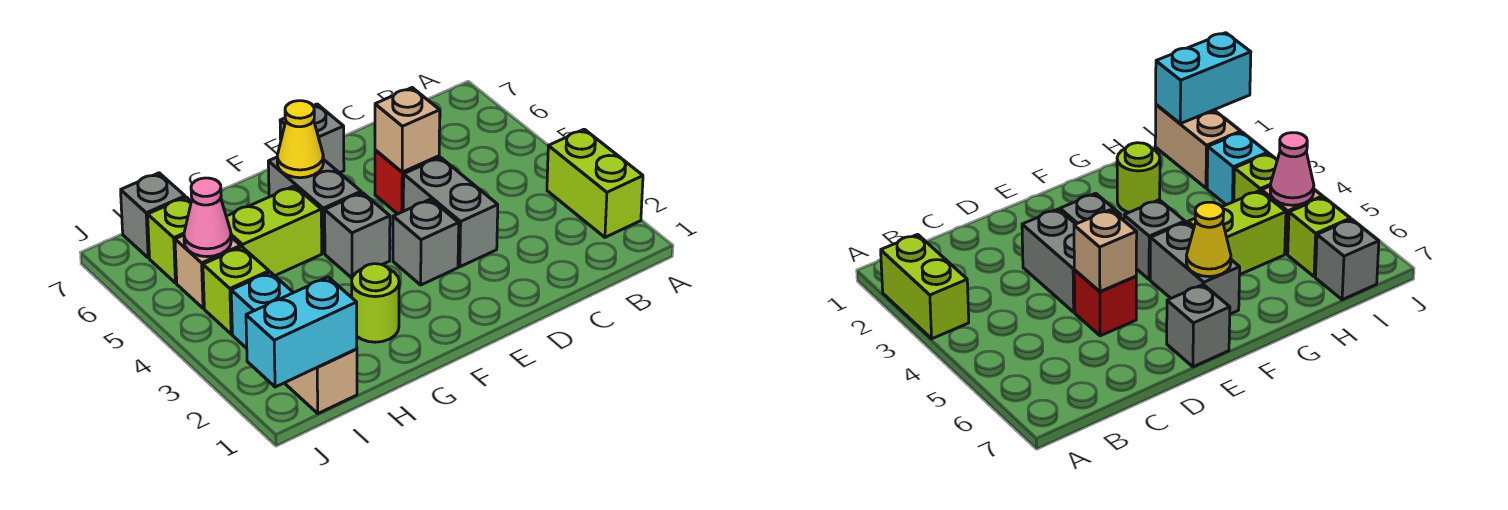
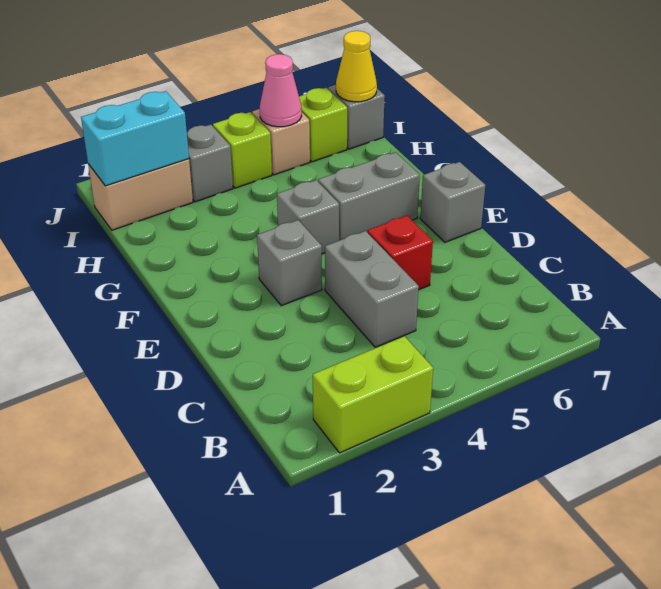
grey brick D3:D4 level 1 -> grey brick C4:D4 level 1
tan brick D5 level 2 -> none
yellow cone F6 level 2 -> yellow cone I7 level 2
lime round brick G2 level 1 -> none
lime brick G5:H5 level 1 -> none
cyan brick I1:J1 level 2 -> cyan brick I1:I2 level 2
cyan brick I3 level 1 -> grey brick I3 level 1

